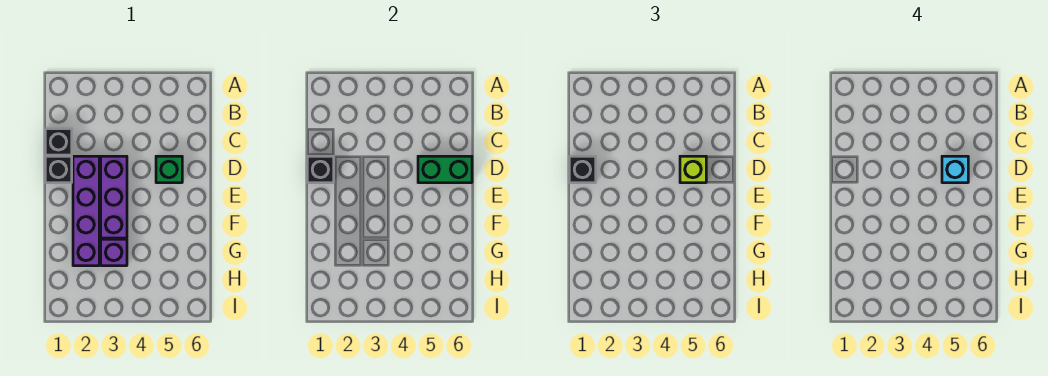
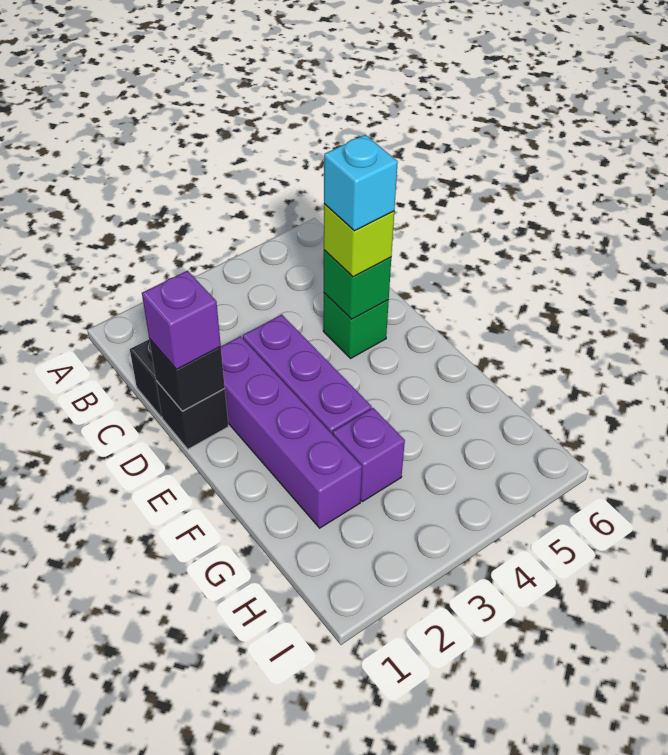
black brick D1 level 3 -> purple brick D1 level 3
green brick D5:D6 level 2 -> green brick D5 level 2

